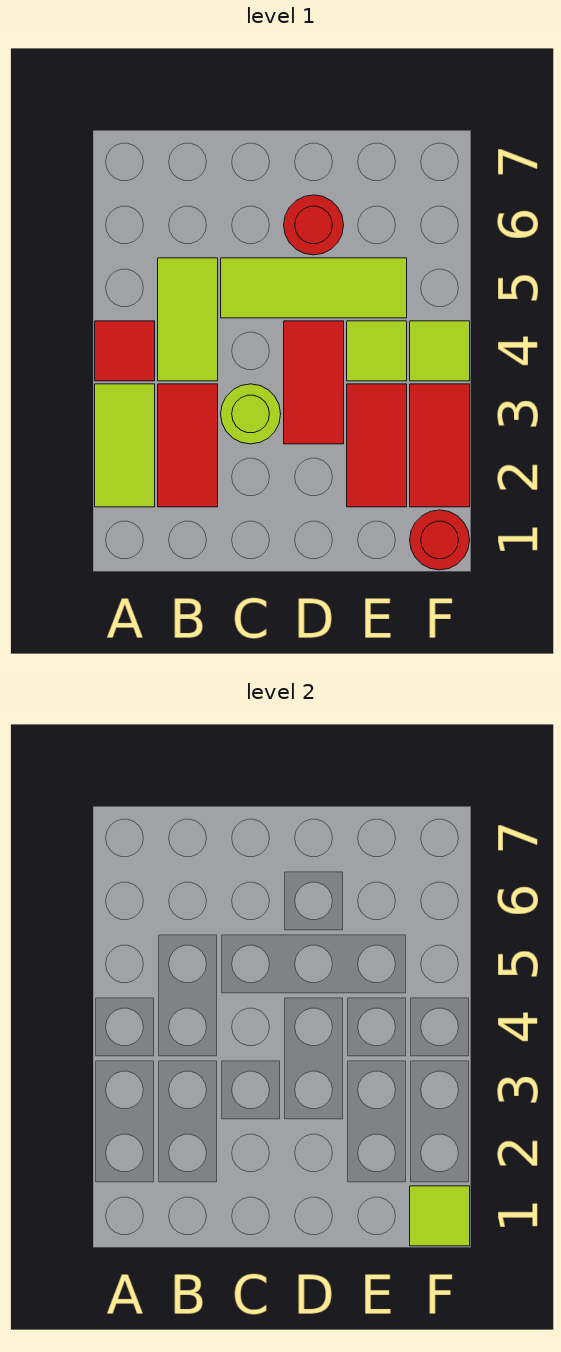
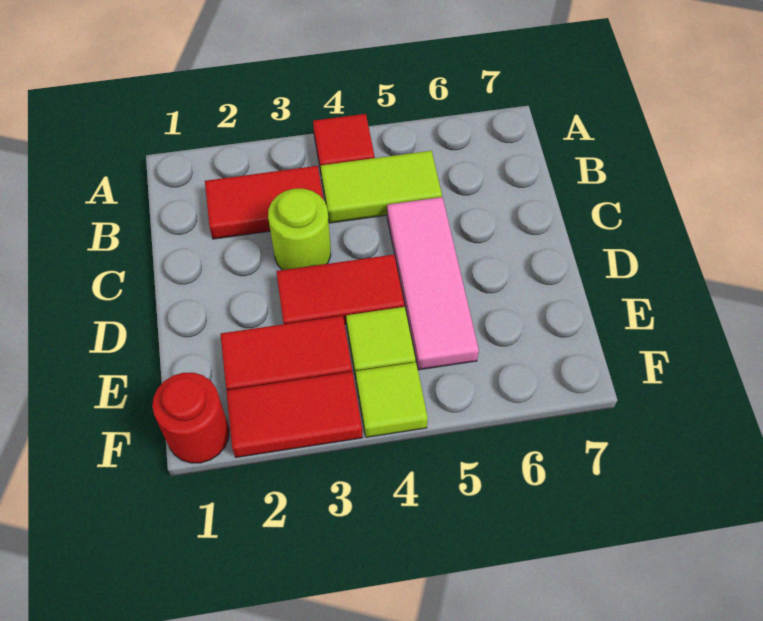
lime tile A2:A3 level 1 -> none
lime tile C5:E5 level 1 -> pink tile C5:E5 level 1
red round brick D6 level 1 -> none
lime tile F1 level 2 -> none

